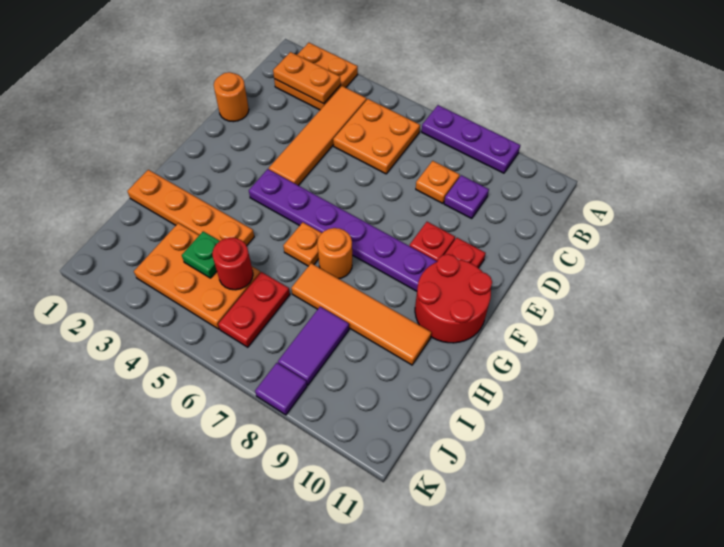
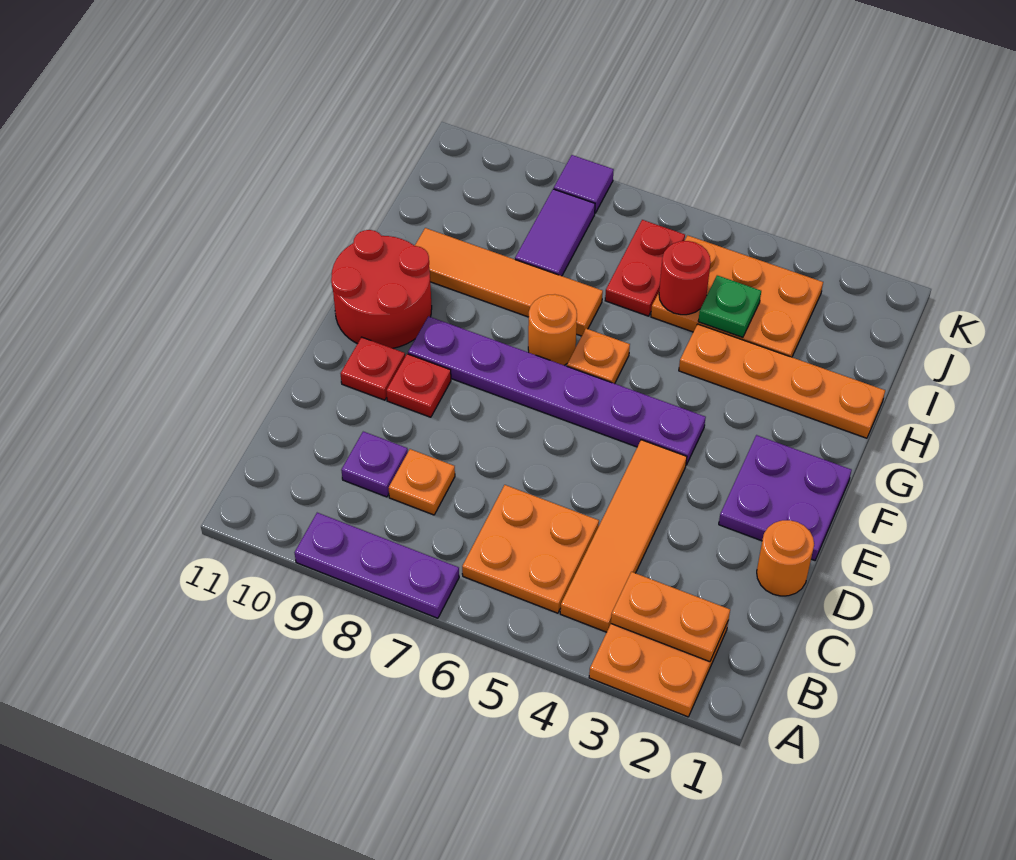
none -> purple plate E1:F2 level 1

